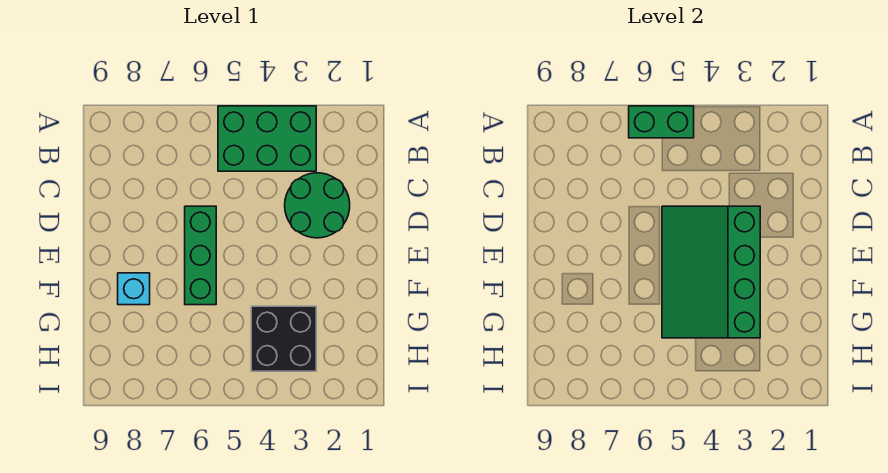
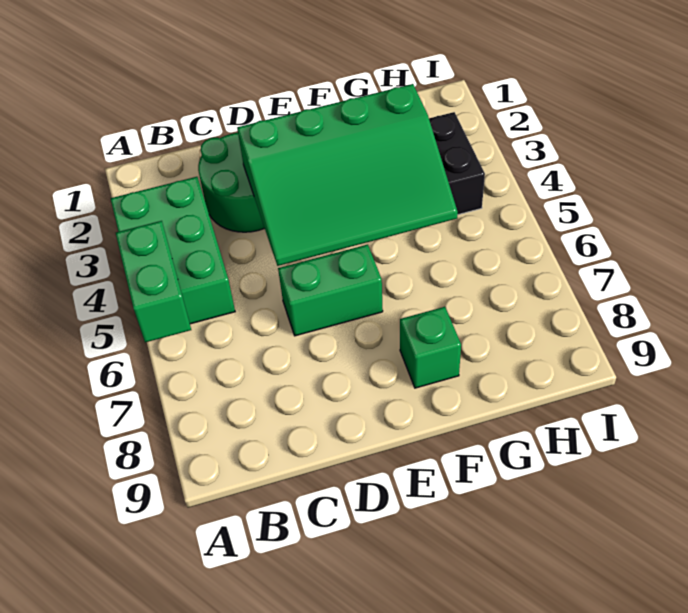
green brick D6:F6 level 1 -> green brick D6:E6 level 1
cyan brick F8 level 1 -> green brick F8 level 1

